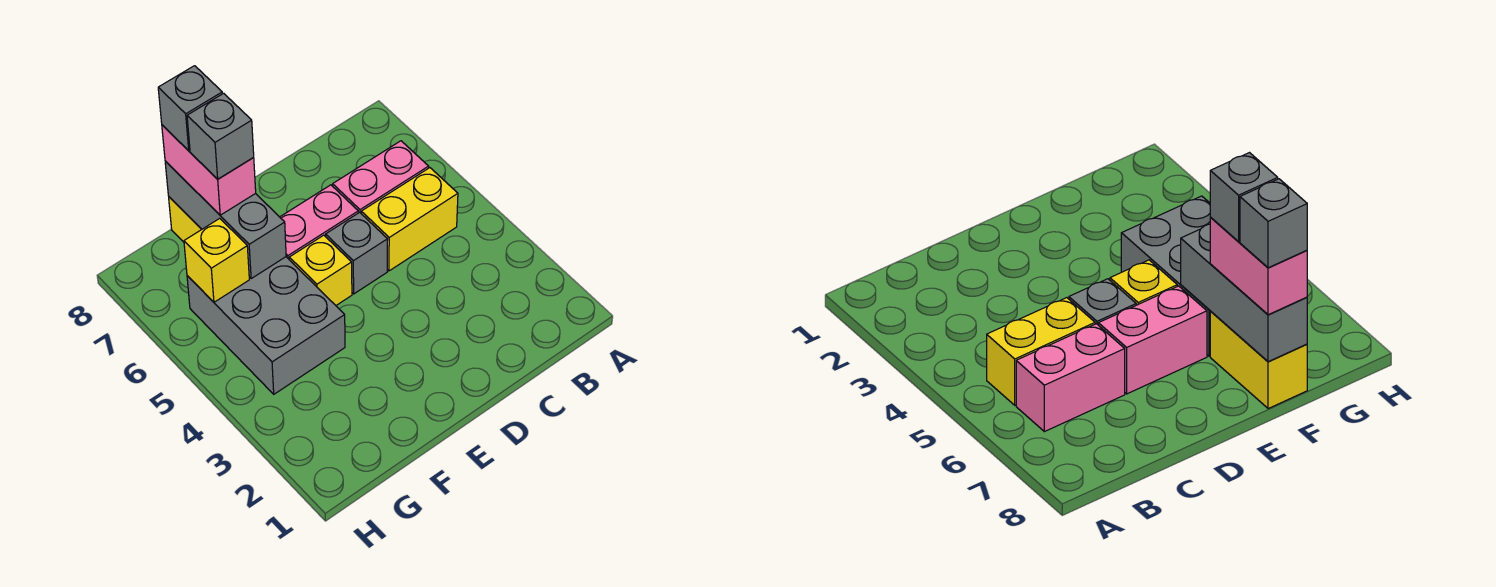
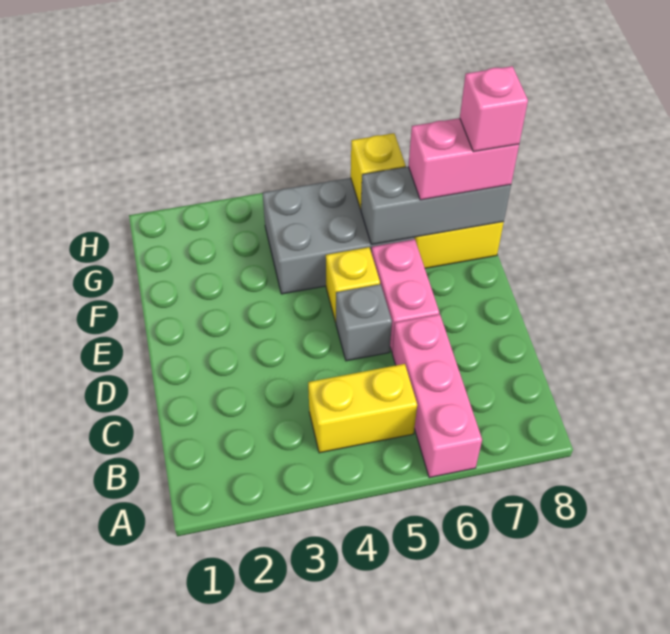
yellow brick B5:C5 level 1 -> yellow brick B4:B5 level 1
pink brick B6:C6 level 1 -> pink brick A6:C6 level 1
grey brick F7 level 4 -> none
grey brick F8 level 4 -> pink brick F8 level 4

